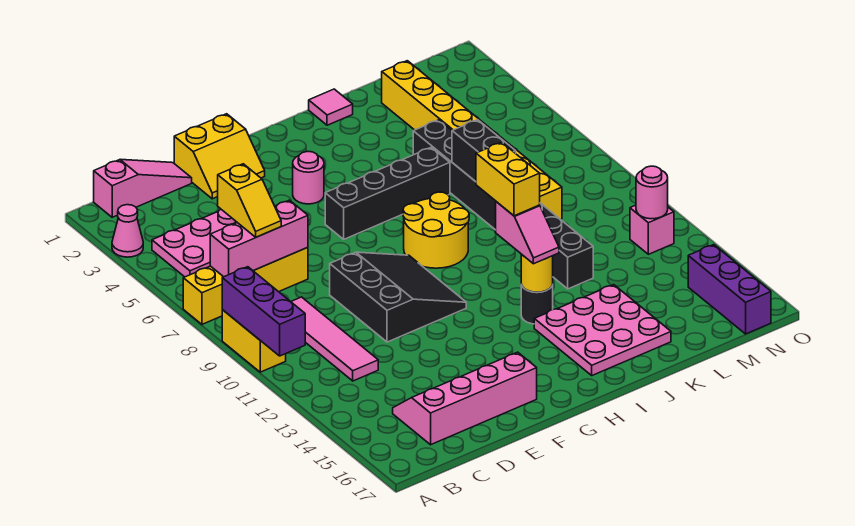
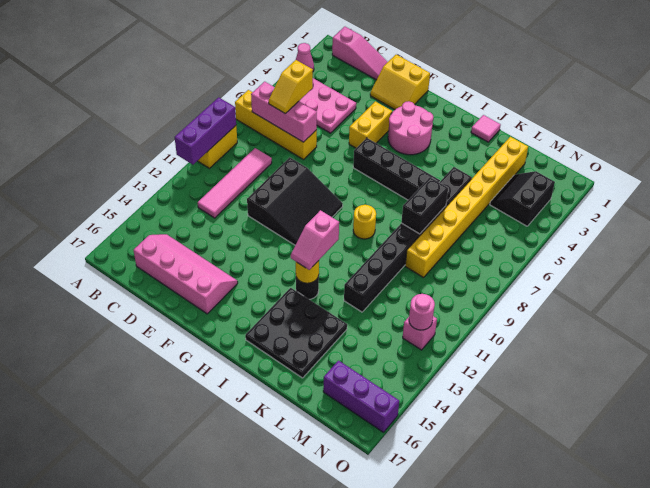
pink round brick G4 level 1 -> pink round brick G3:H4 level 1
yellow round brick H8:I9 level 1 -> yellow round brick I9 level 1
yellow brick I11:I12 level 4 -> yellow brick F4:F5 level 1
pink plate I14:K16 level 1 -> black plate I14:K16 level 1
none -> black slope M3:N4 level 1 top N
purple brick N15:N17 level 1 -> purple brick M16:O16 level 1

